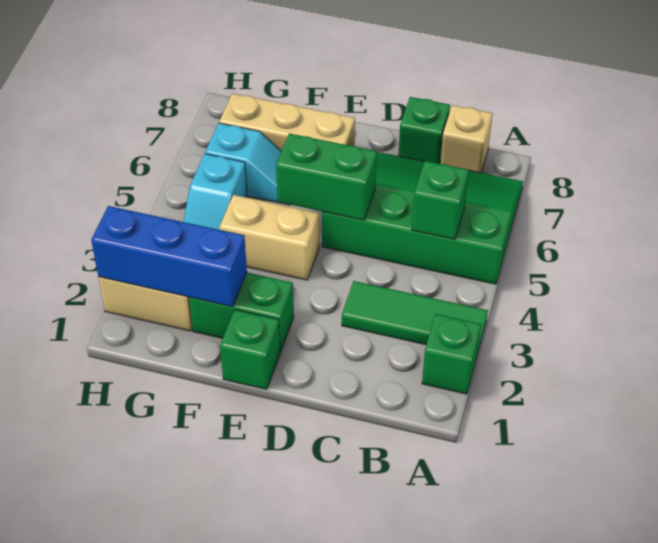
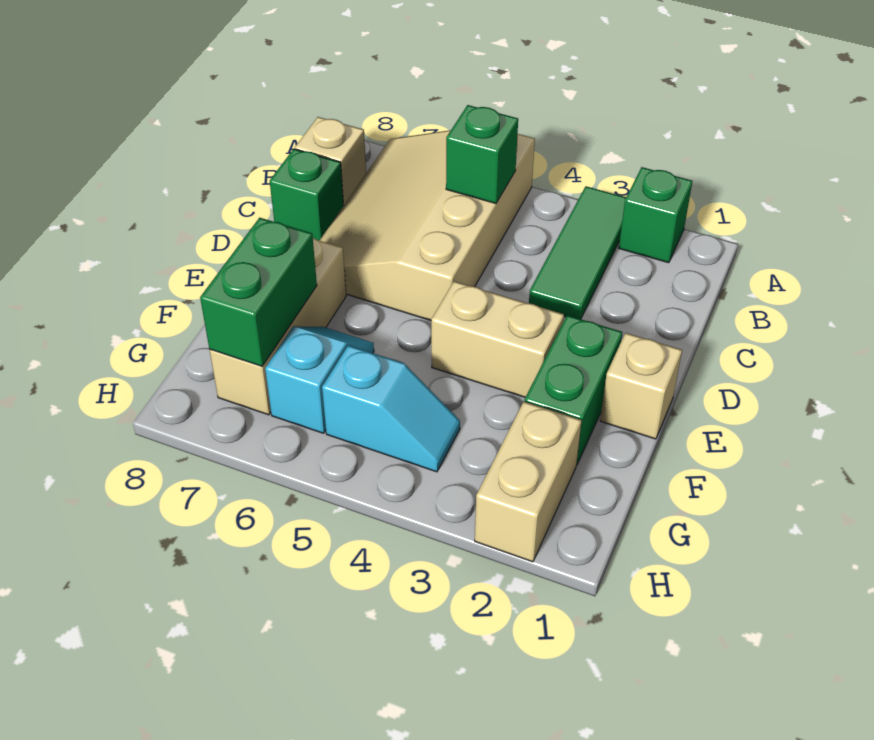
green slope A5:D7 level 1 top 5 -> tan slope A5:D7 level 1 top 5
green brick D5:E5 level 2 -> green brick F7:G7 level 2
green brick E1 level 1 -> tan brick E1 level 1
tan brick E4:F4 level 1 -> tan brick E3:E4 level 1
blue brick F2:H2 level 2 -> none

